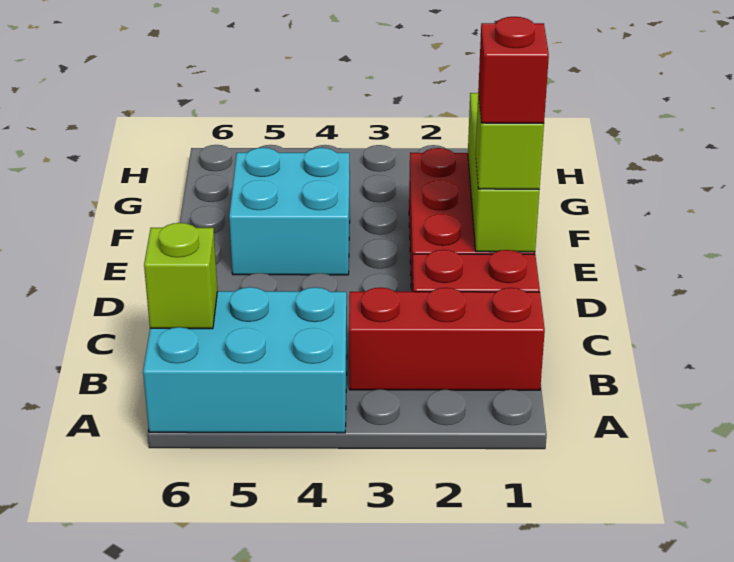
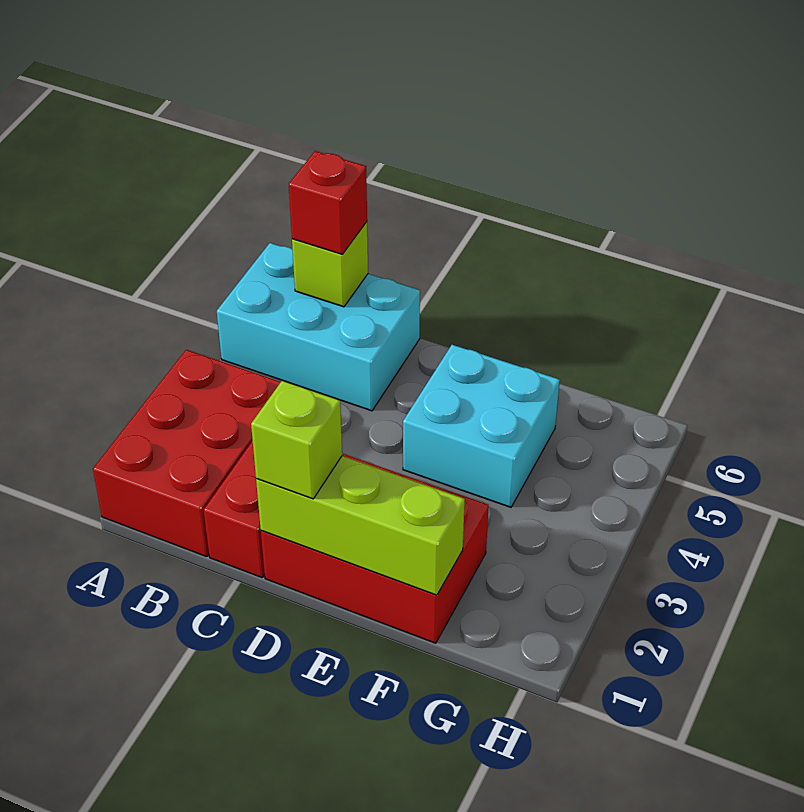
cyan brick A4:B6 level 1 -> cyan brick A5:C6 level 1
red brick B1:B3 level 1 -> red brick A1:B3 level 1
red brick D1 level 4 -> red brick B6 level 3

